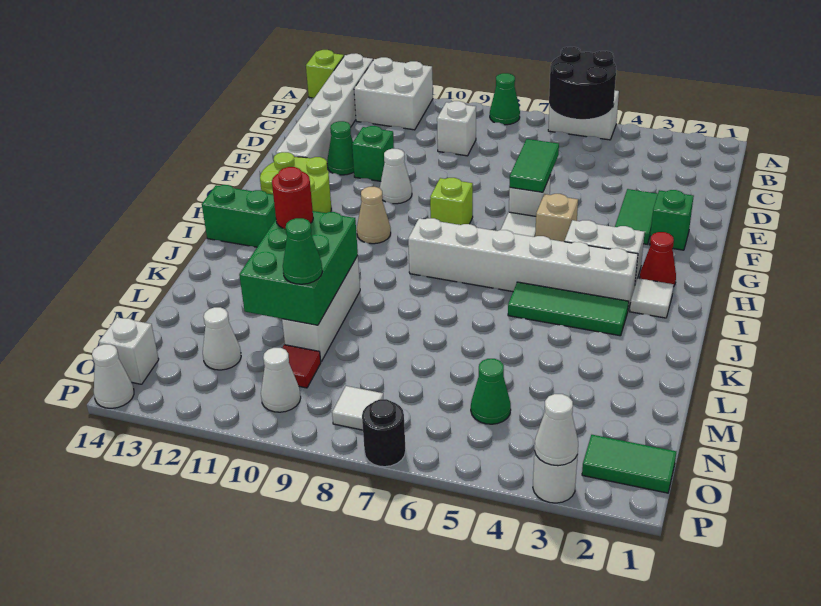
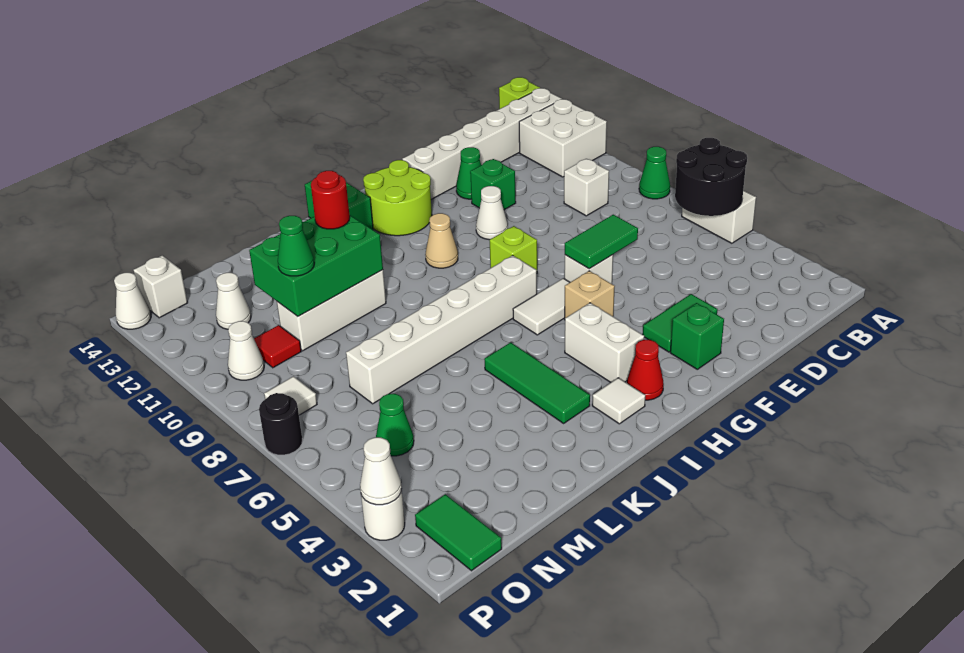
white brick I3:I8 level 1 -> white brick H7:M7 level 1

